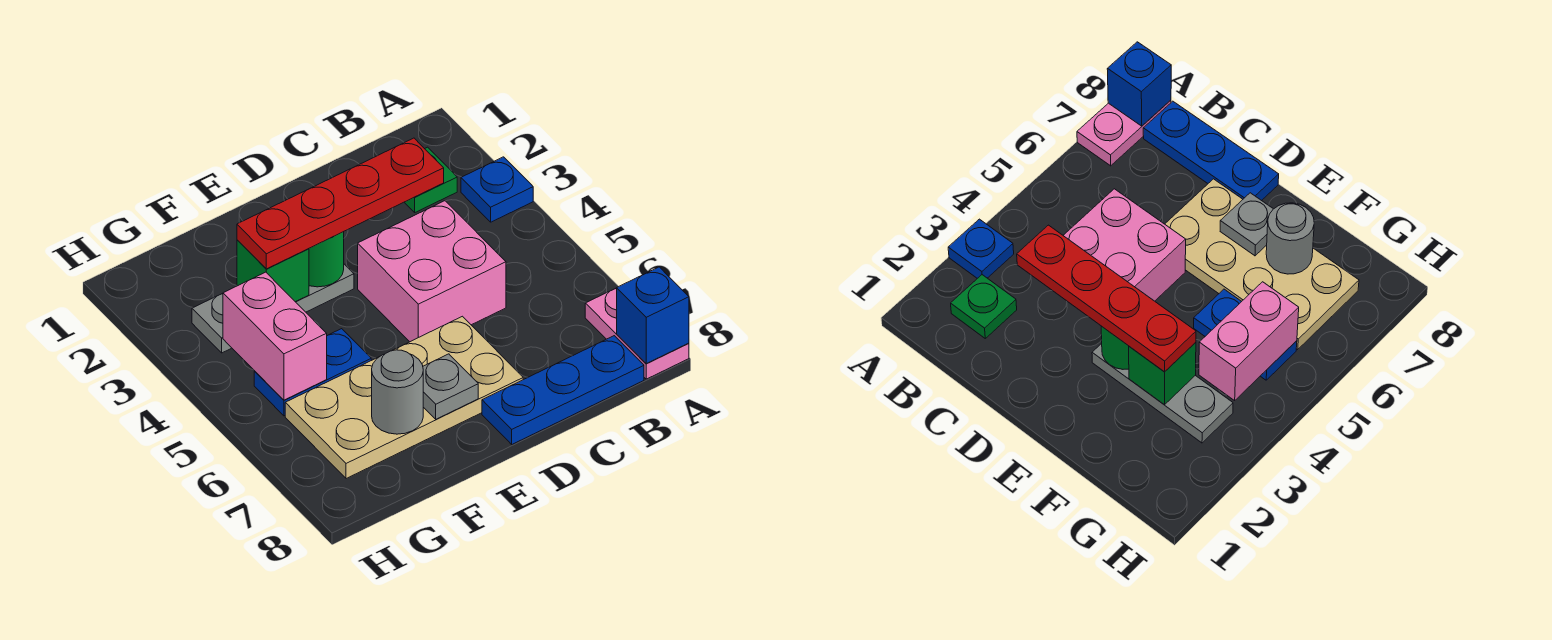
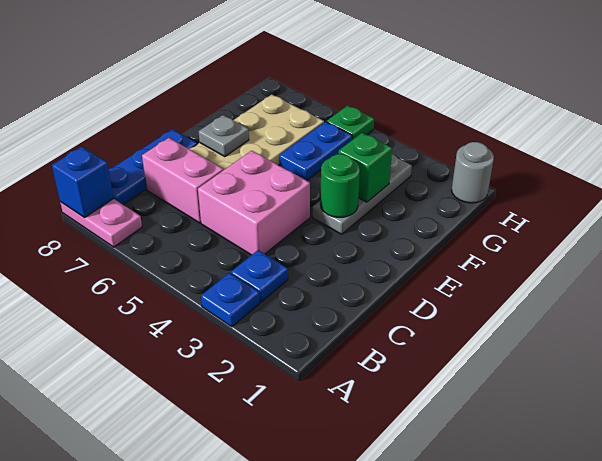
green plate B2 level 1 -> green plate H5 level 1
none -> blue plate B3 level 1
red plate C3:F3 level 3 -> none
grey round brick F7 level 2 -> grey round brick H1 level 1
pink brick G4:G5 level 2 -> pink brick C6:C7 level 1

